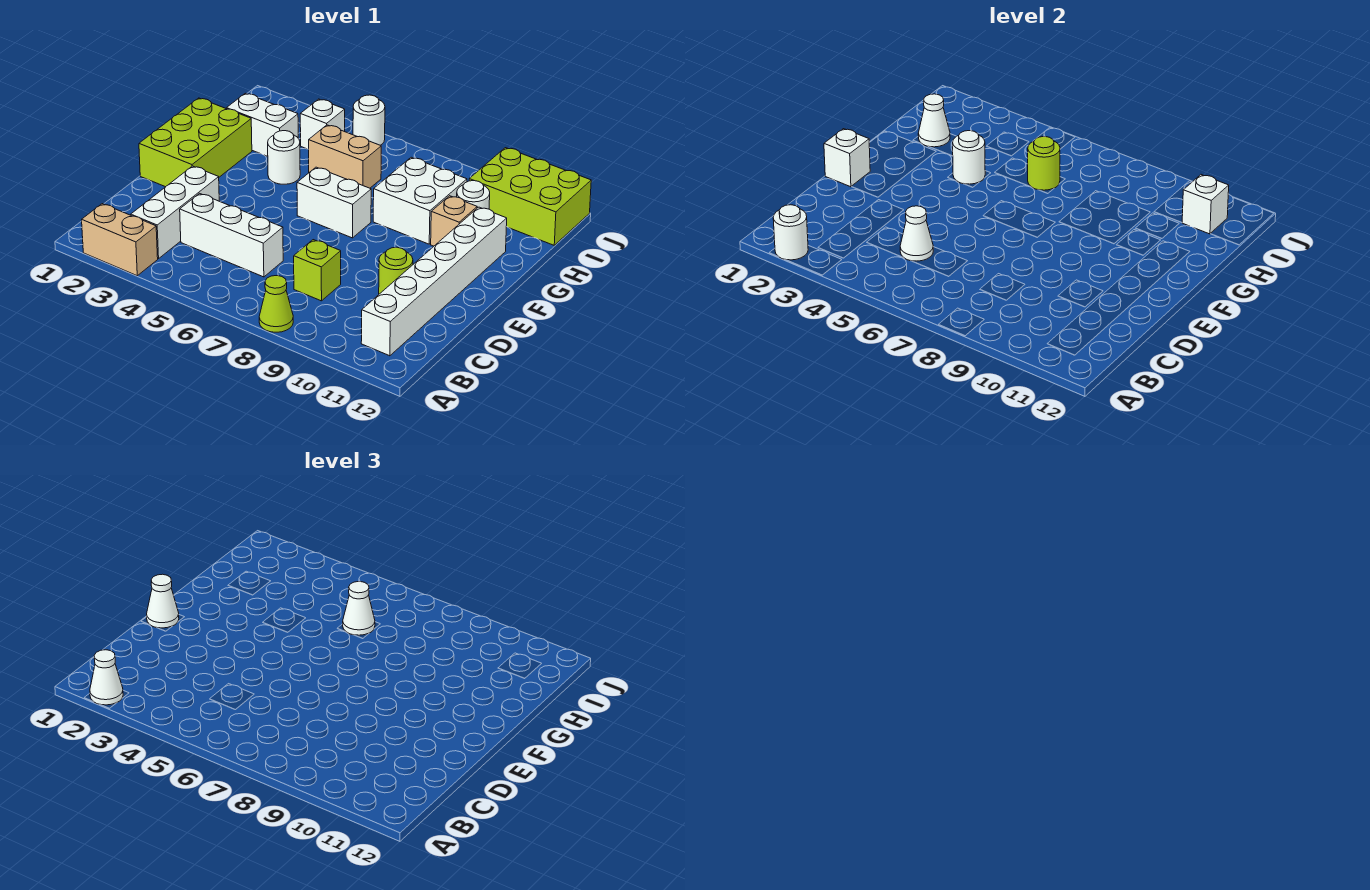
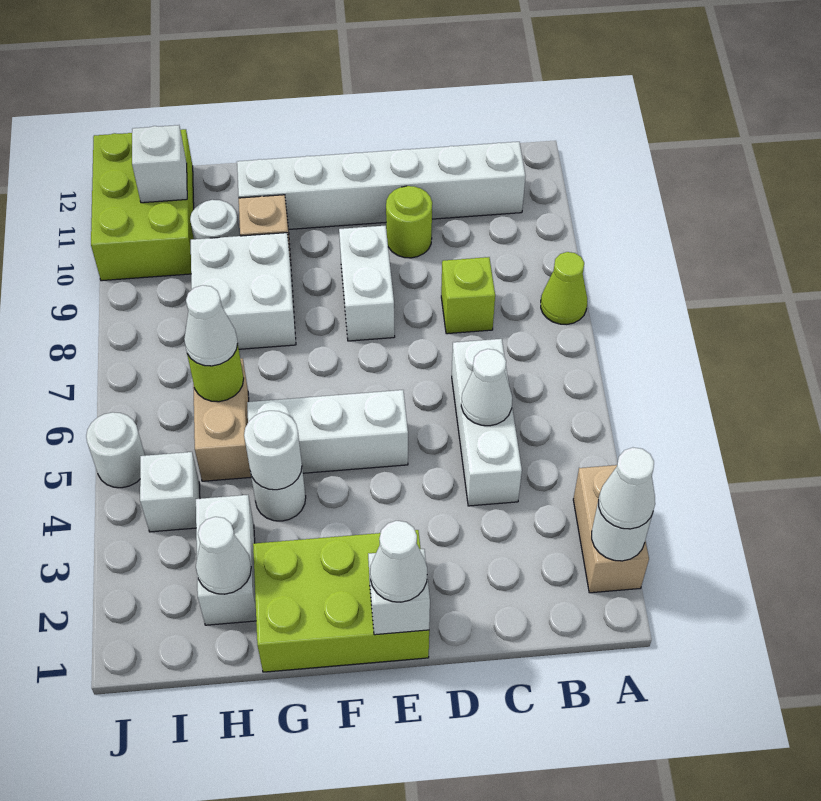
white brick B3:D3 level 1 -> white brick E5:G5 level 1
white brick F6:F7 level 1 -> white brick E8:E9 level 1

